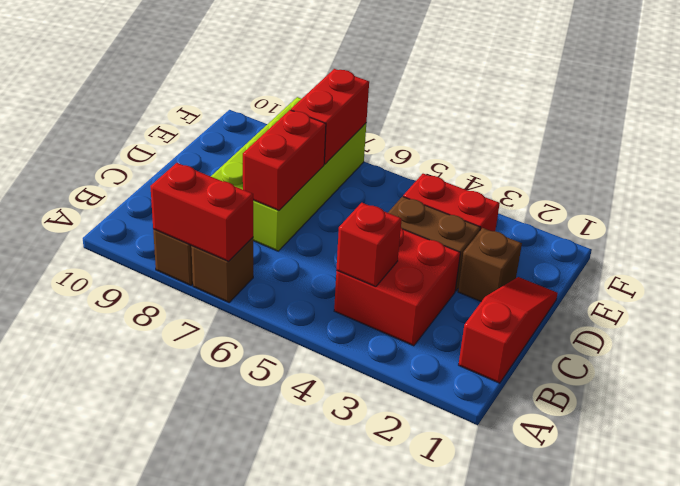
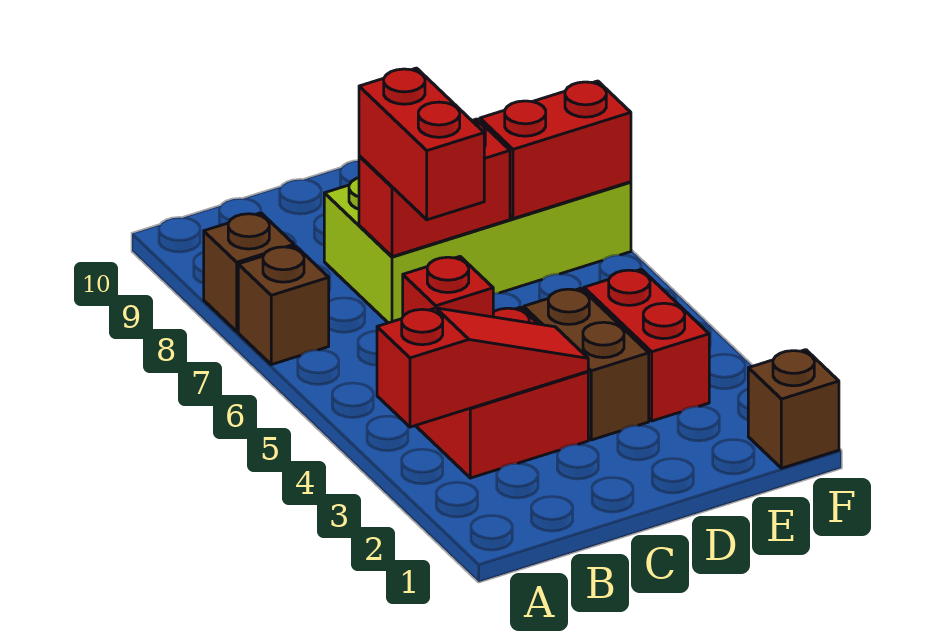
red brick A7:A8 level 2 -> red brick C6:C7 level 3
red slope B1:D1 level 1 top B -> red slope A3:C3 level 2 top A
brown brick D2 level 1 -> brown brick F1 level 1

